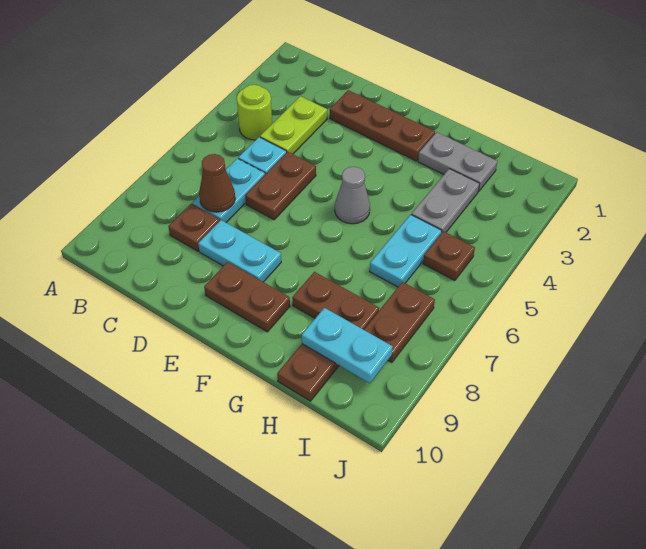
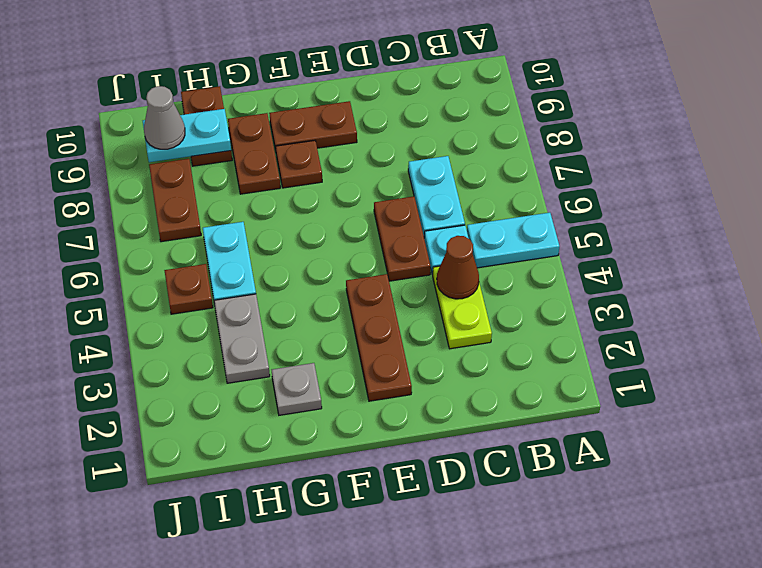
lime round brick B4 level 1 -> none
brown cone C7 level 2 -> brown cone C4 level 2
brown plate C8 level 1 -> brown plate F8 level 1
brown plate D2:F2 level 1 -> brown plate E2:E4 level 1
cyan plate D8:E8 level 1 -> cyan plate A5:B5 level 1
grey cone F5 level 1 -> grey cone I9 level 3
grey plate G2:H2 level 1 -> grey plate G2 level 1
brown plate G8:H8 level 1 -> brown plate G8:G9 level 1

